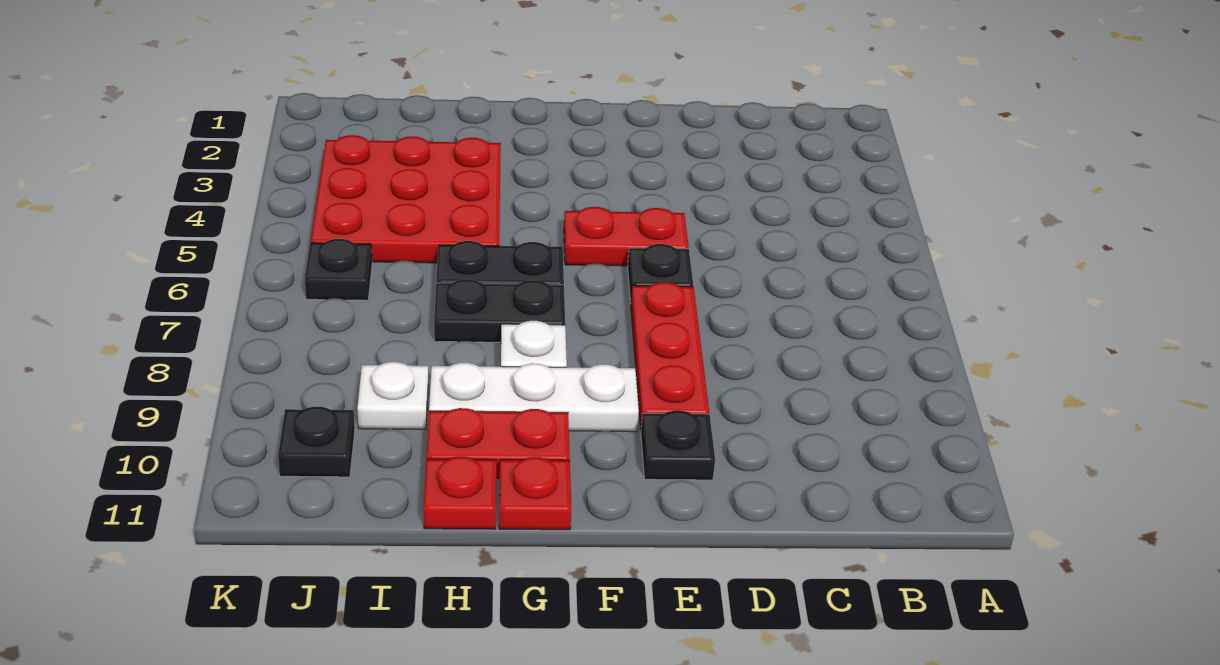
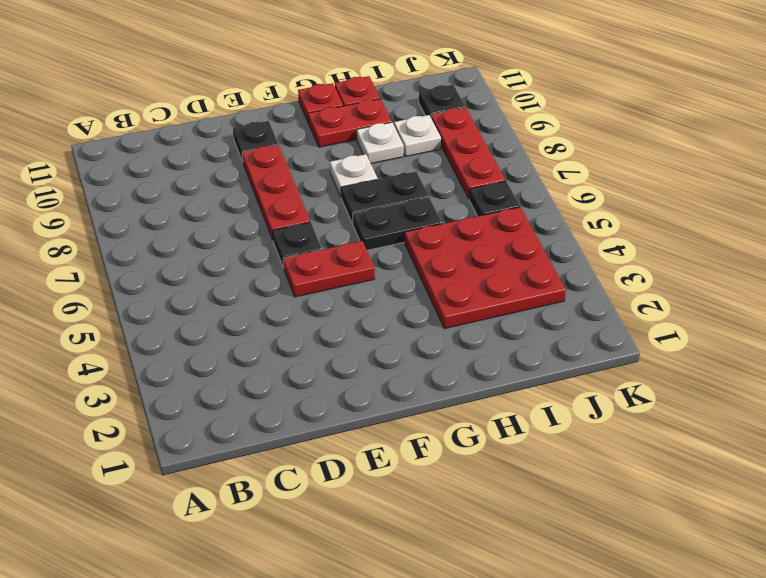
white plate F9:H9 level 1 -> white plate H9 level 1
none -> red plate J7:J9 level 1

